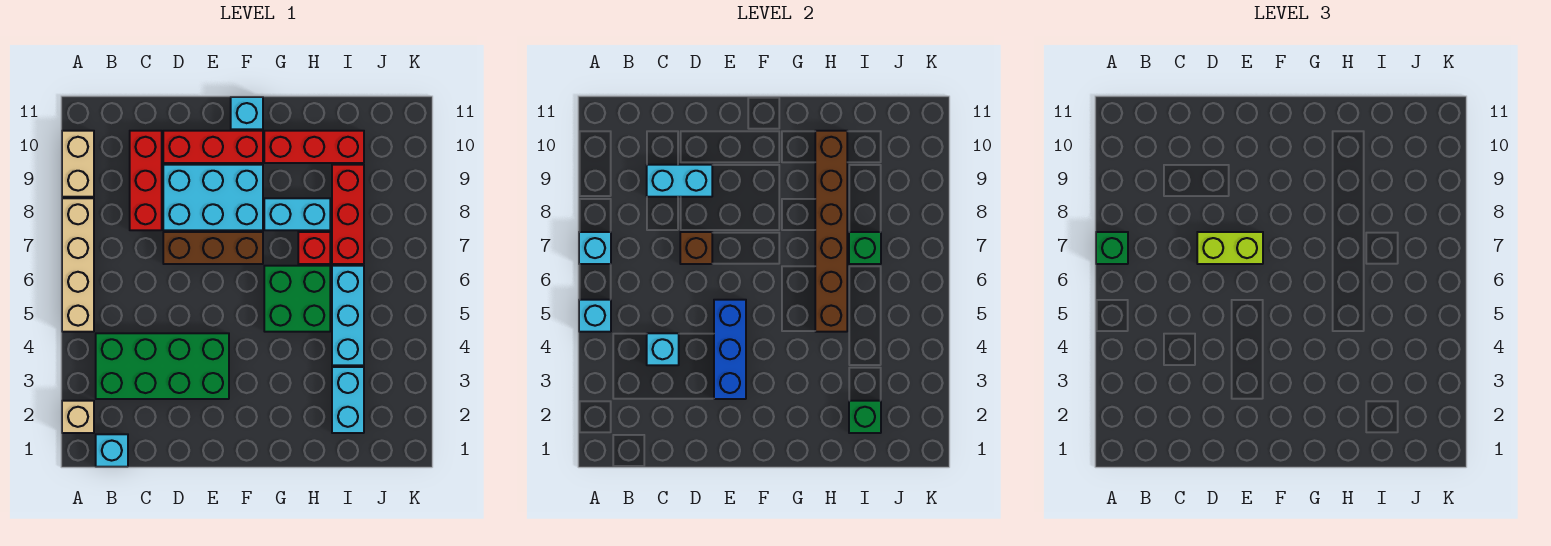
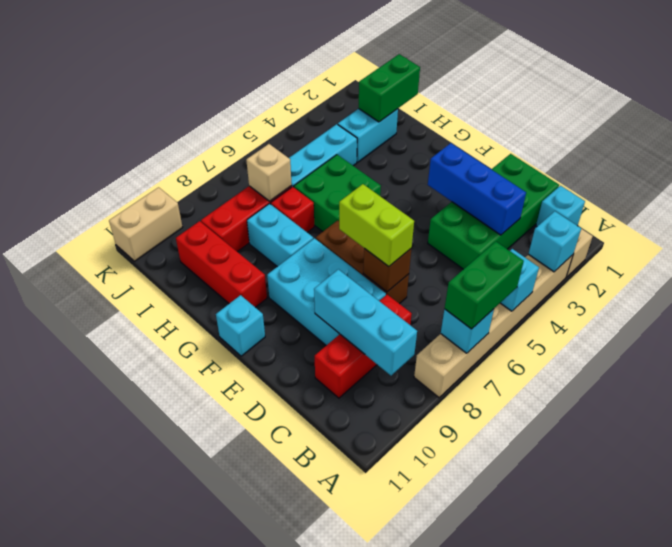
tan brick A5:A8 level 1 -> tan brick A3:A8 level 1
green brick A7 level 3 -> green brick A6:A7 level 3
tan brick A9:A10 level 1 -> tan brick K10:K11 level 1
green brick B3:E4 level 1 -> green brick C1:D4 level 1
cyan brick C4 level 2 -> cyan brick A3 level 2
cyan brick C9:D9 level 2 -> cyan brick B9:D9 level 2
red brick D10:F10 level 1 -> none
blue brick E3:E5 level 2 -> blue brick C3:E3 level 2
brown brick H5:H10 level 2 -> none
green brick I2 level 2 -> green brick I1:I2 level 2
green brick I7 level 2 -> tan brick I7 level 2

